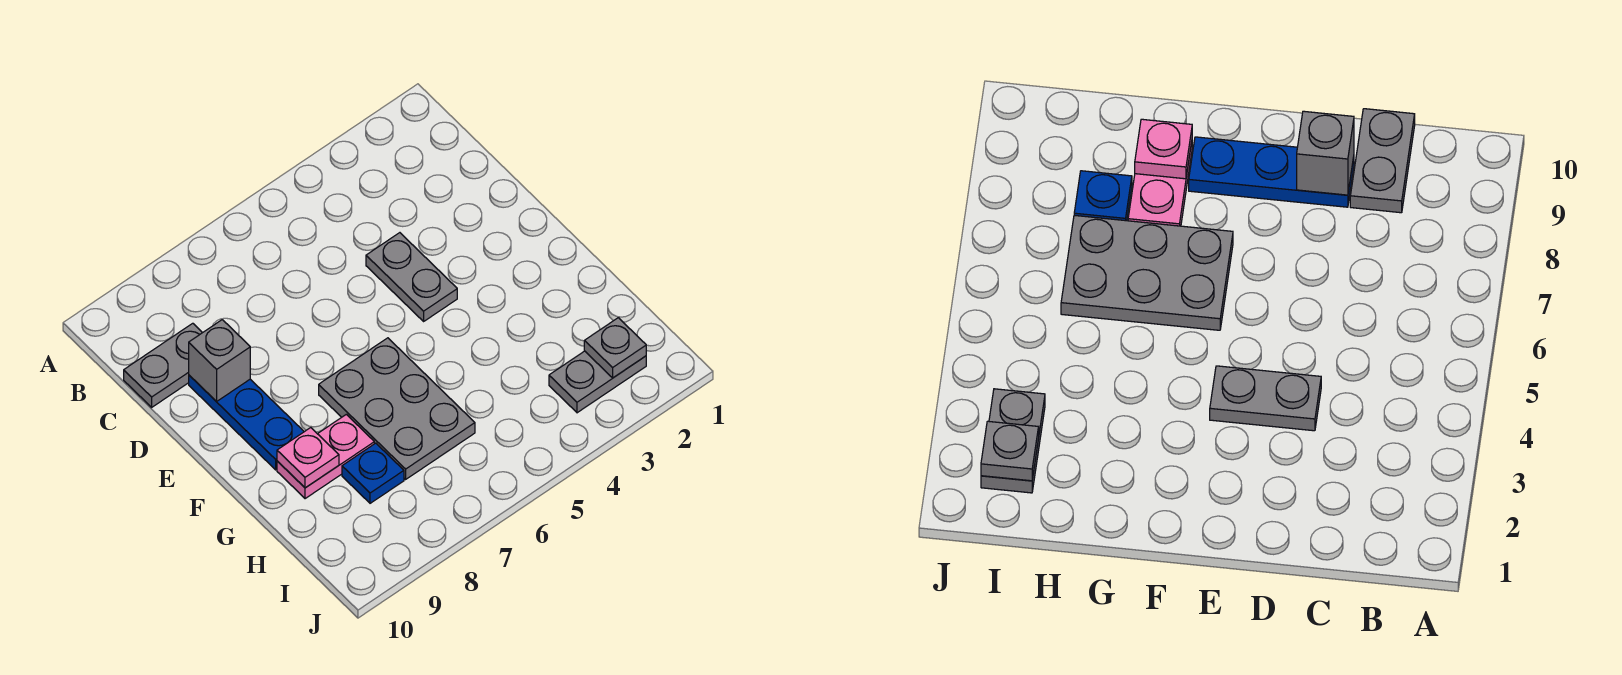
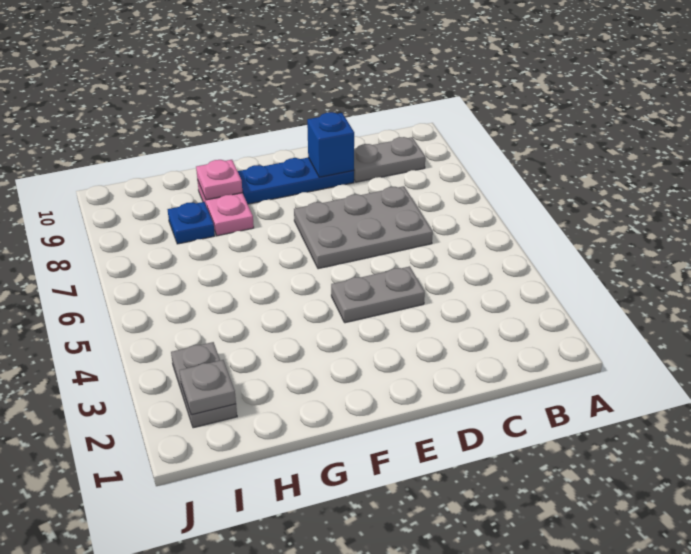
grey plate C9:C10 level 1 -> grey plate B9:C9 level 1
grey brick D9 level 2 -> blue brick D9 level 2
grey plate F6:H7 level 1 -> grey plate C6:E7 level 1

